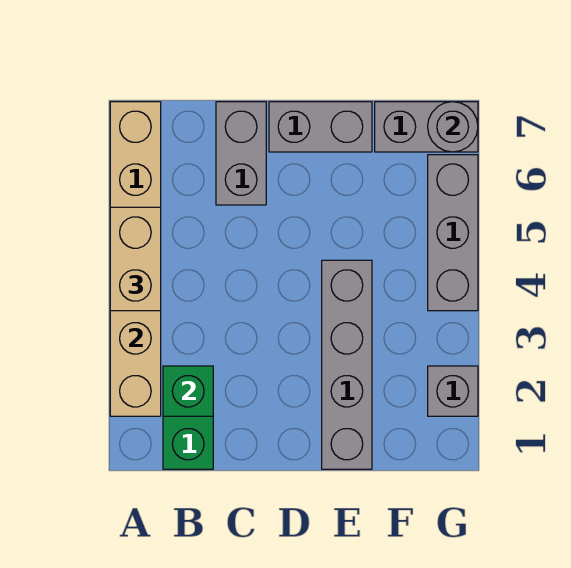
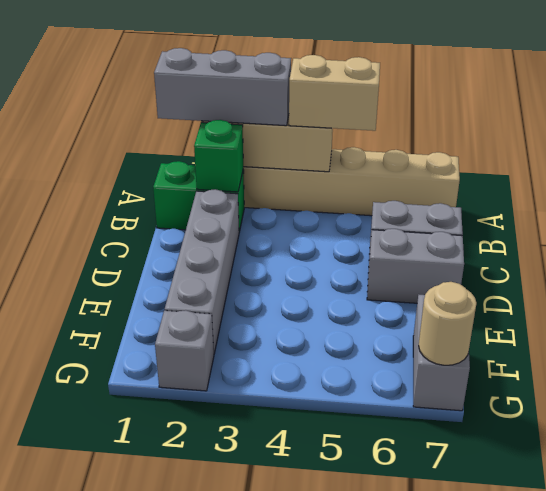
grey brick D7:E7 level 1 -> grey brick D6:D7 level 1
grey brick E1:E4 level 1 -> grey brick C2:F2 level 1
grey brick G4:G6 level 1 -> grey brick A1:A3 level 3
grey round brick G7 level 2 -> tan round brick G7 level 2

